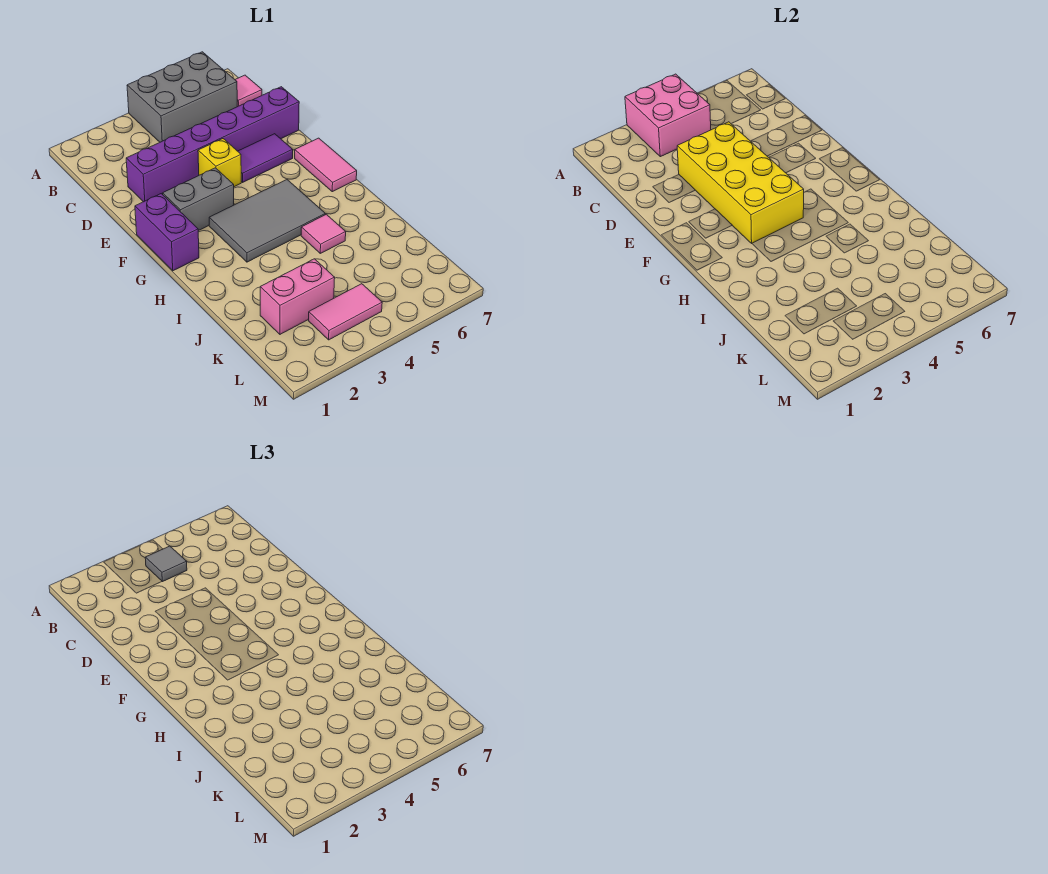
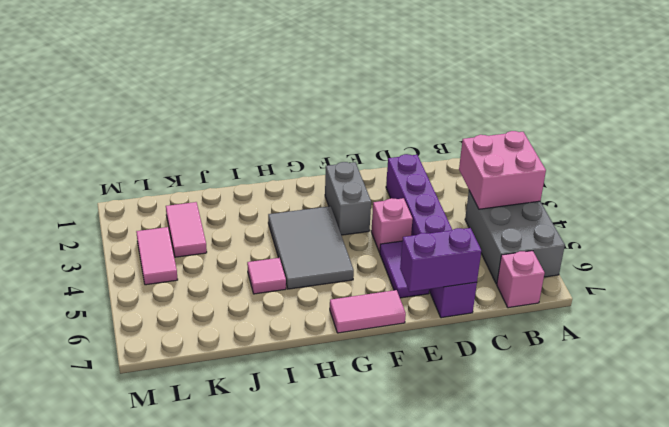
grey tile B4 level 3 -> none
pink tile B7 level 1 -> pink brick B7 level 1
yellow brick D3:G4 level 2 -> none
yellow brick E4 level 1 -> pink brick E4 level 1
purple brick F1:G1 level 1 -> purple brick D7:E7 level 2
pink brick K2:K3 level 1 -> pink tile K2:K3 level 1

